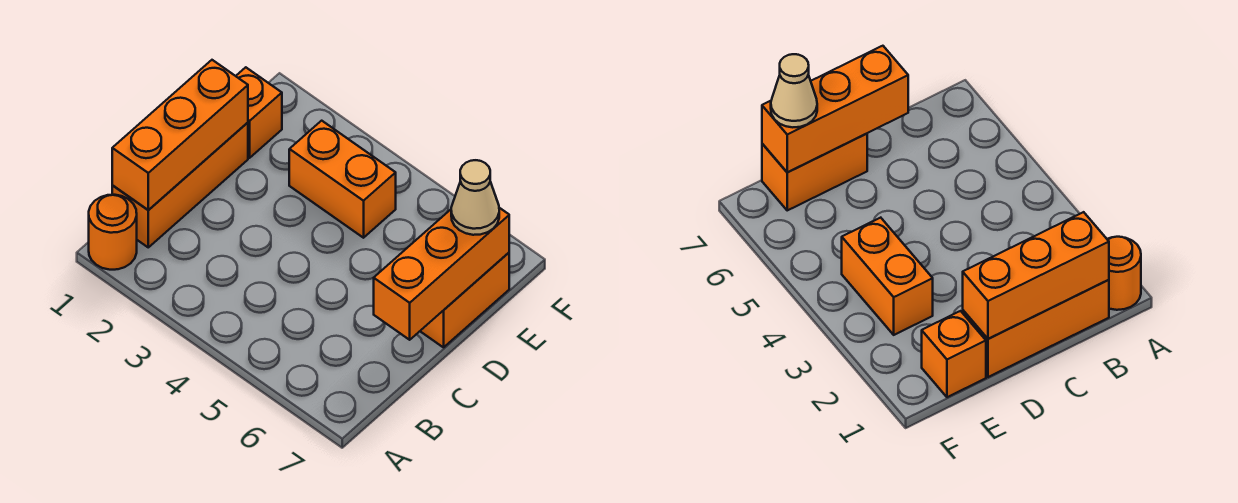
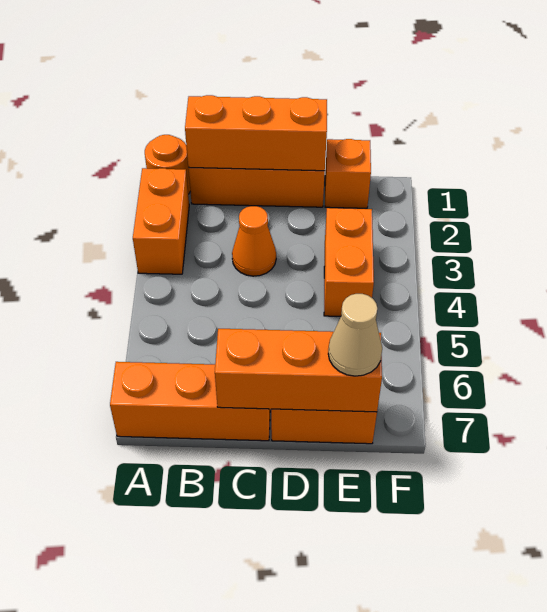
none -> orange brick A2:A3 level 1
none -> orange brick A7:C7 level 1
none -> orange cone C3 level 1

